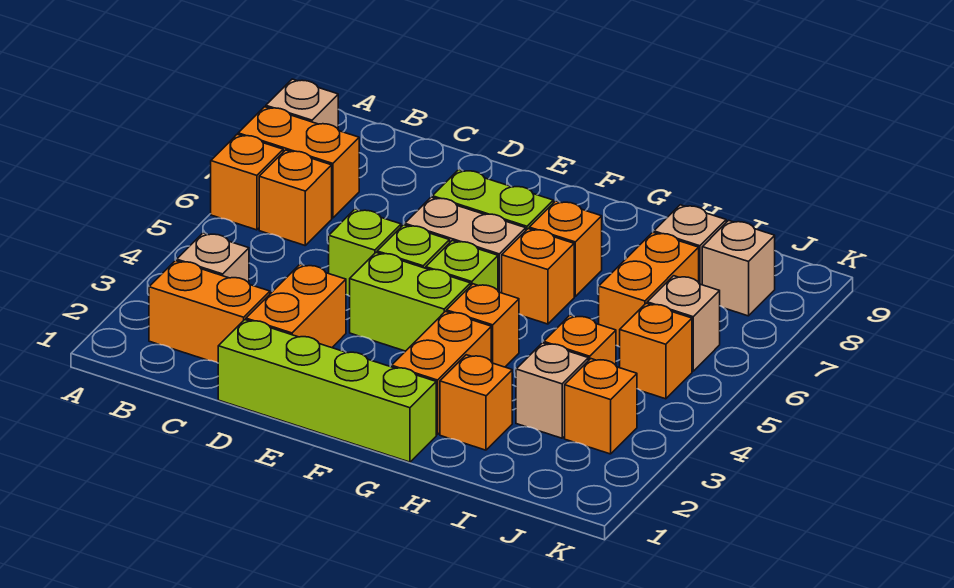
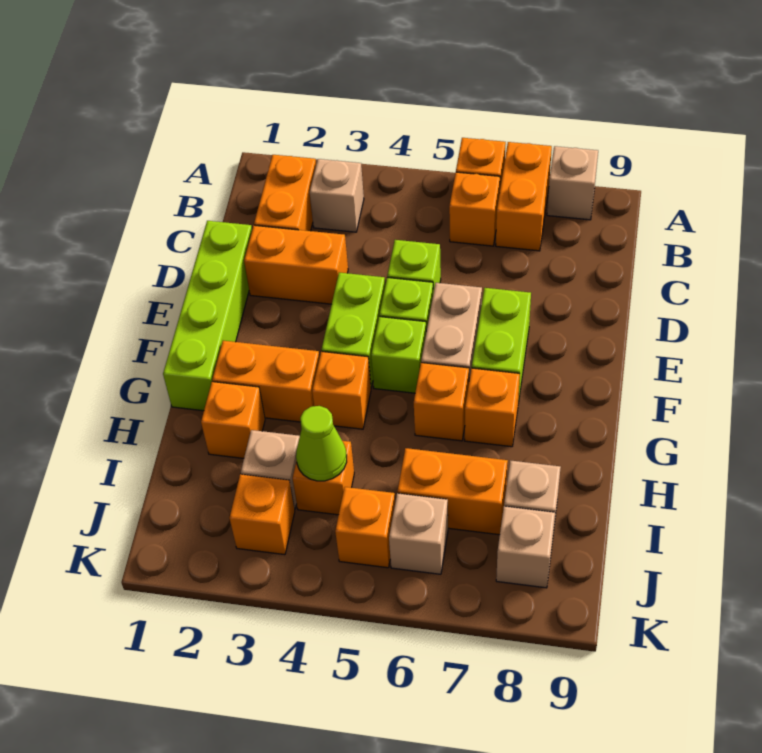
none -> lime cone I4 level 2

